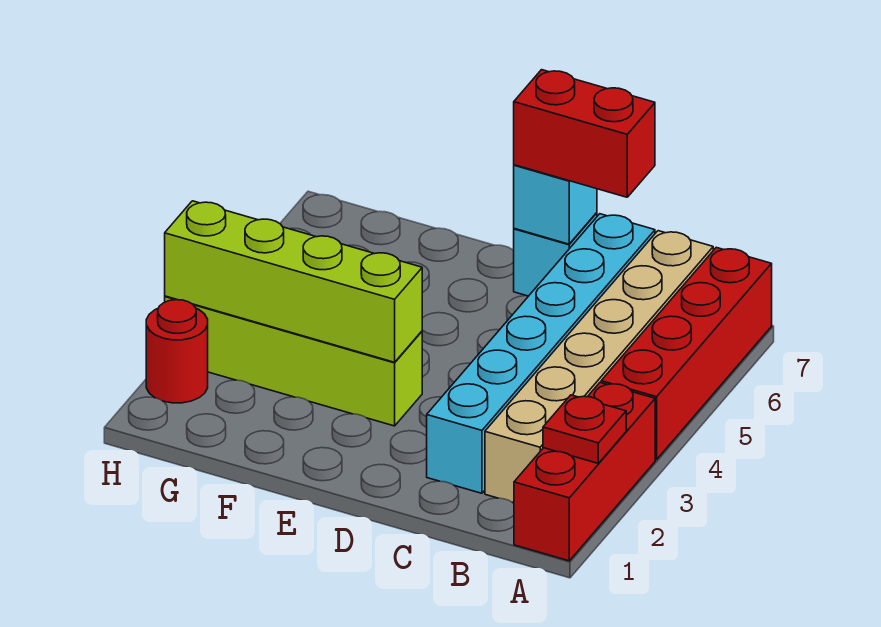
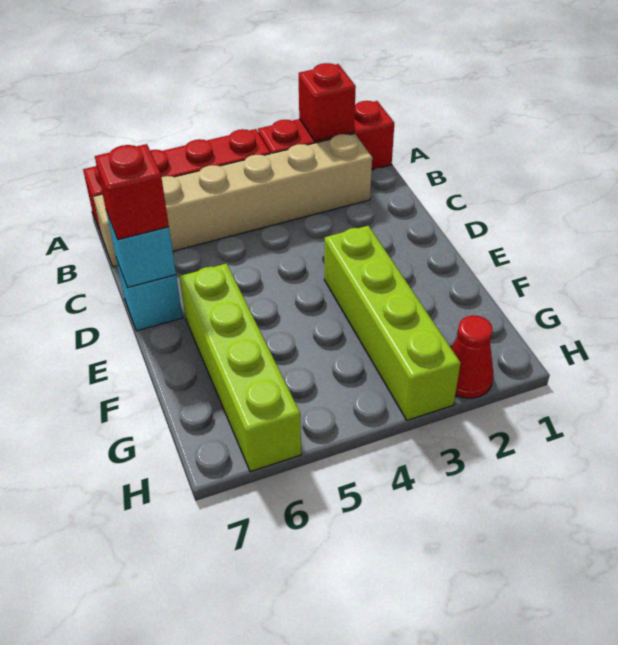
red plate A2 level 2 -> red brick A2 level 2
cyan brick C2:C7 level 1 -> none
red brick C7:D7 level 3 -> red brick D7 level 3
lime brick E3:H3 level 2 -> lime brick E6:H6 level 1
red round brick H2 level 1 -> red cone H2 level 1

